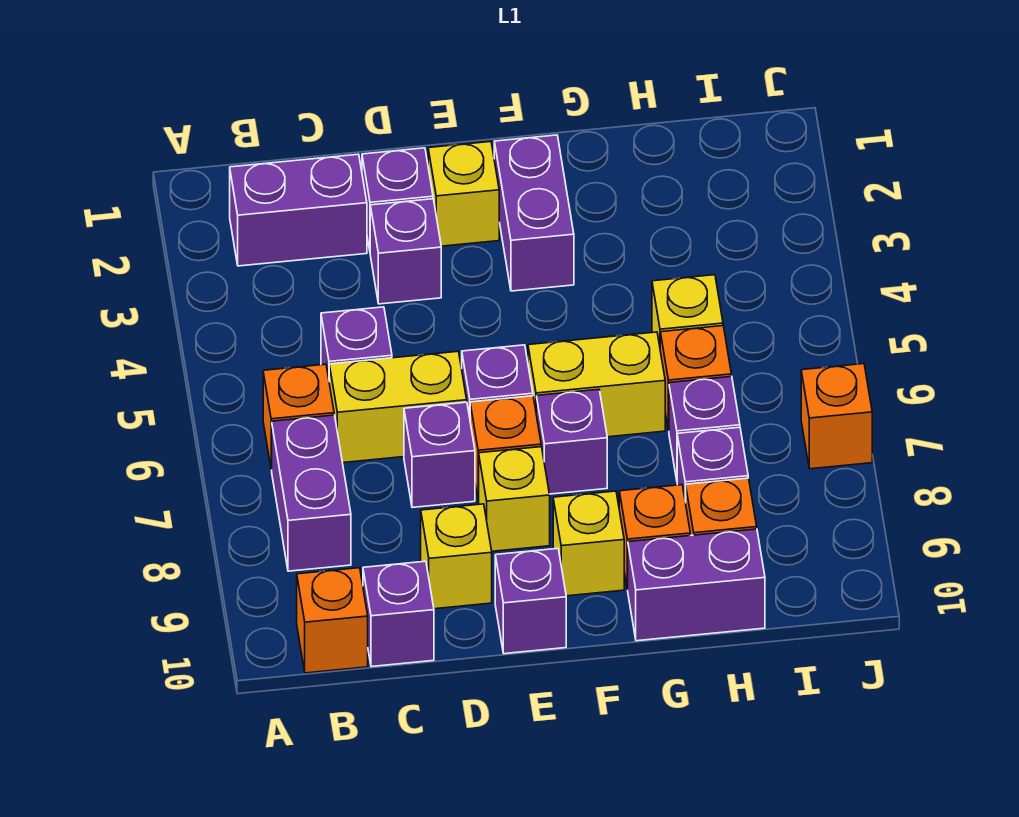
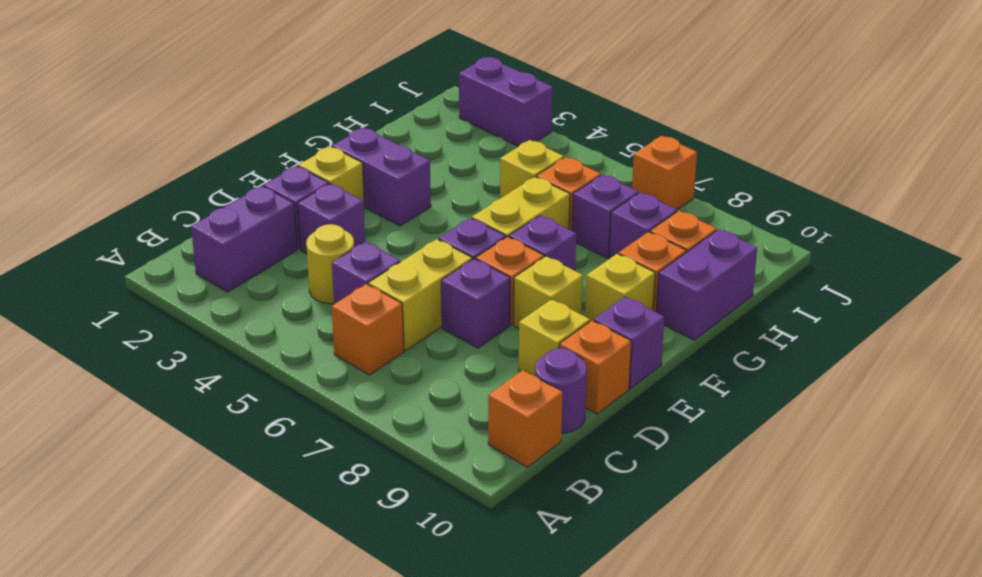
purple brick B7:B8 level 1 -> purple brick J2:J3 level 1
none -> yellow round brick C4 level 1
purple brick C10 level 1 -> purple round brick C10 level 1
none -> orange brick D10 level 1

